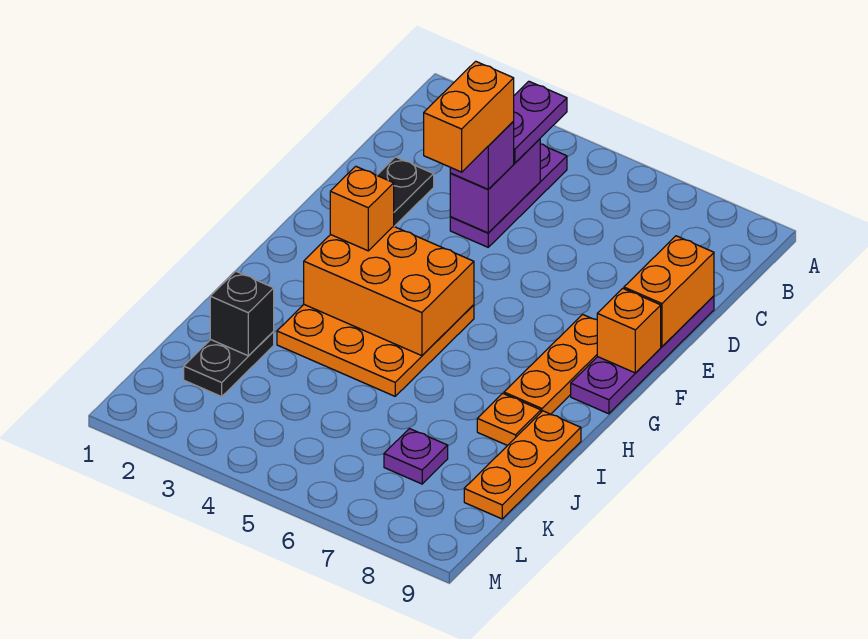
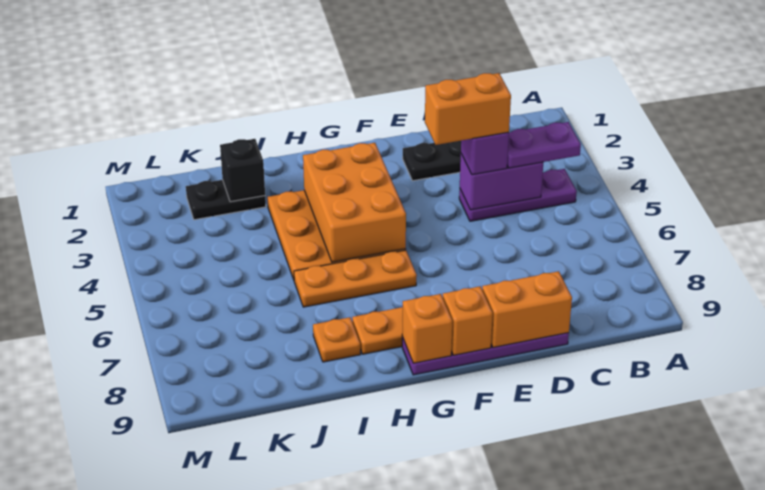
orange brick G3 level 3 -> orange brick G9 level 2
orange plate I9:K9 level 1 -> orange plate G6:I6 level 1
purple plate K7 level 1 -> none

